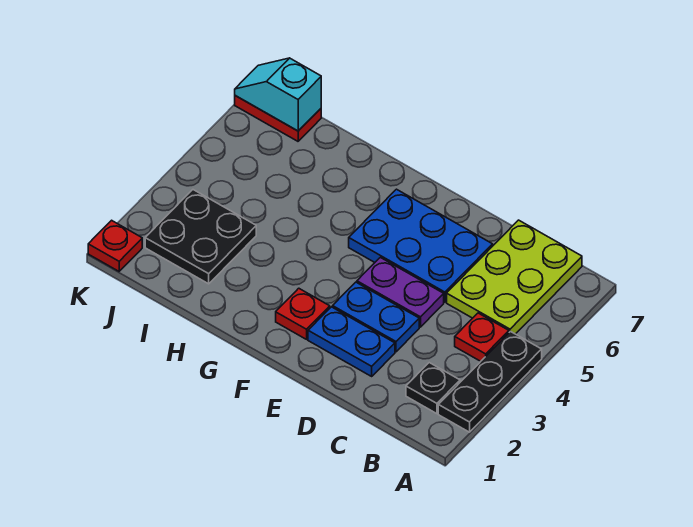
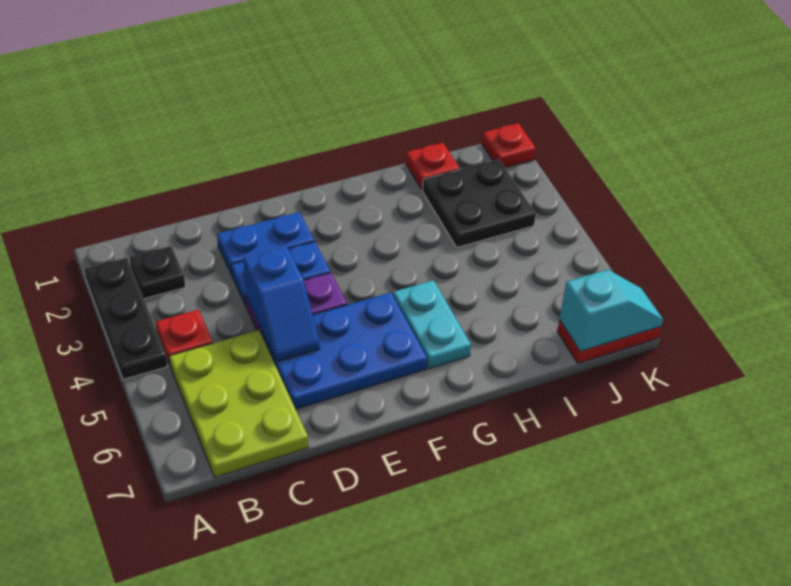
none -> blue slope D4:D5 level 2 top 4
red plate F2 level 1 -> red plate I1 level 1
none -> cyan plate G5:G6 level 1

